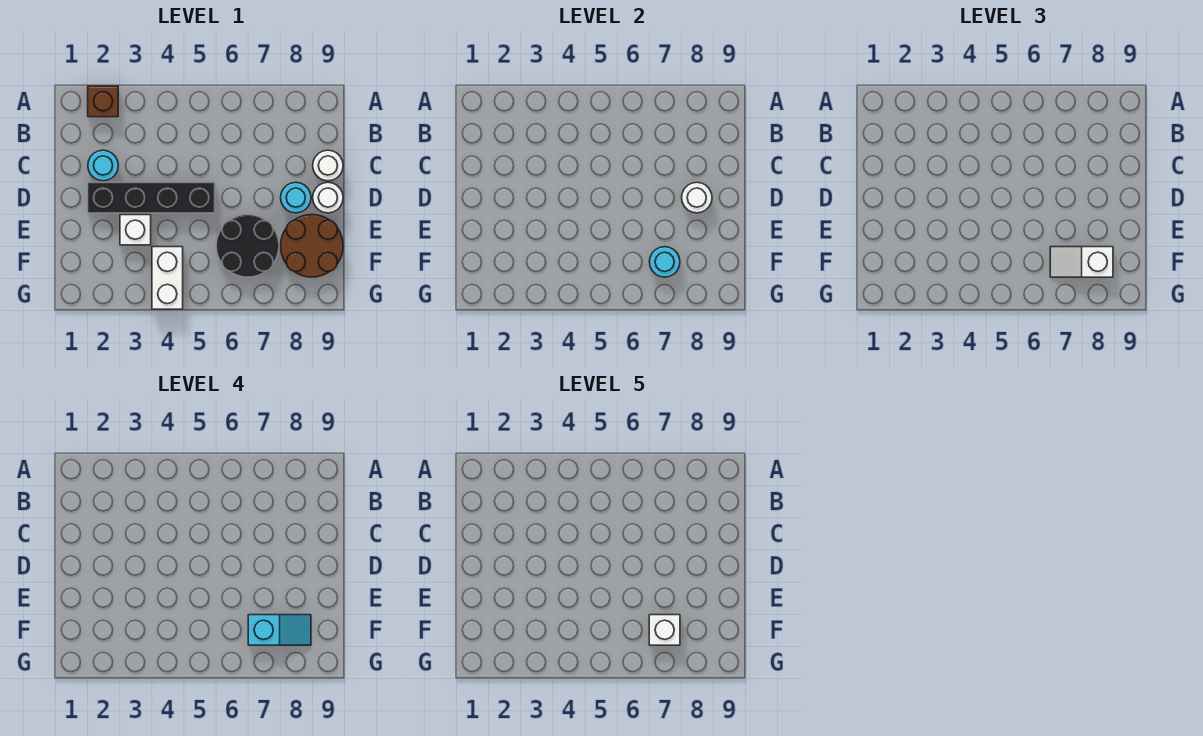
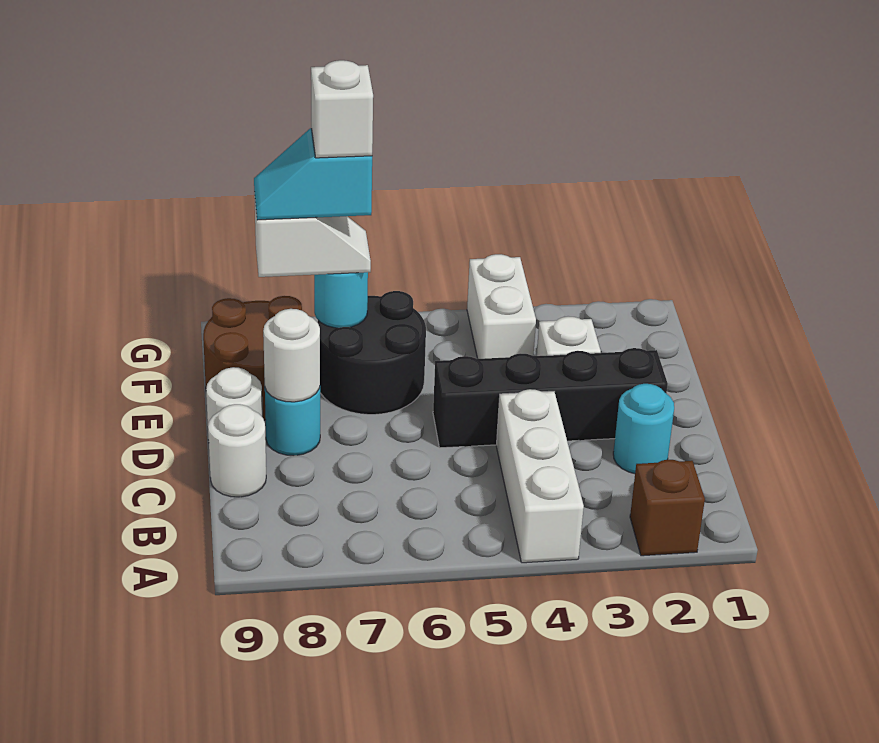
none -> white brick A4:C4 level 1

